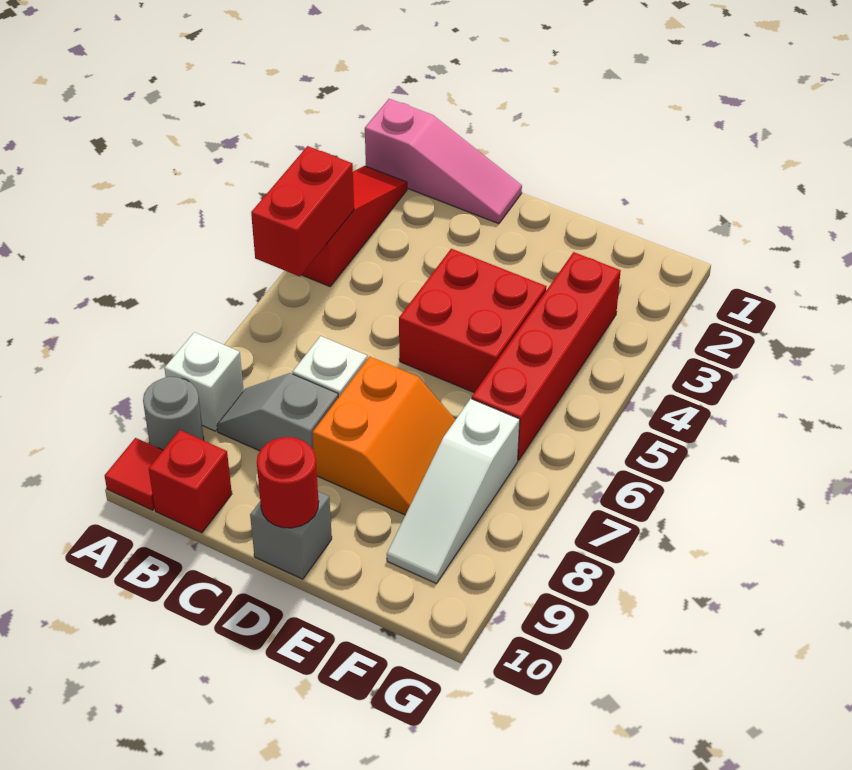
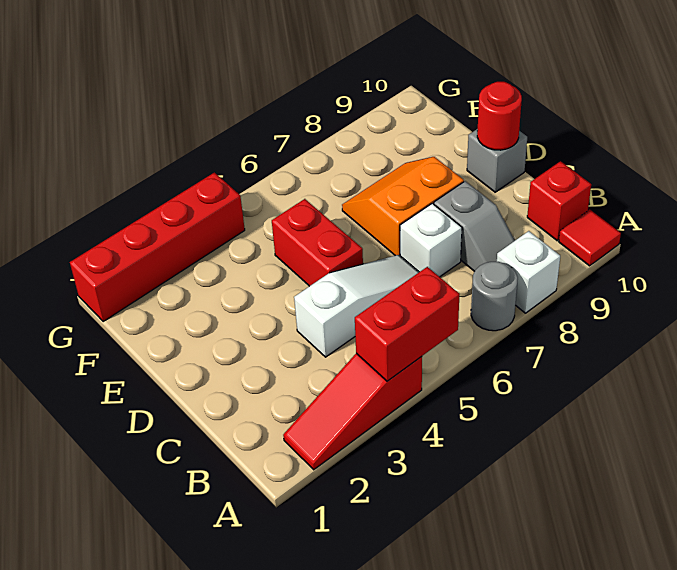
pink slope A1:C1 level 1 top A -> none
grey round brick A9 level 1 -> grey round brick A7 level 1
red brick D4:E5 level 1 -> red brick D5:E5 level 1
red brick F3:F6 level 1 -> red brick G1:G4 level 1
white slope F7:F9 level 1 top 7 -> white slope C4:C6 level 1 top 4

